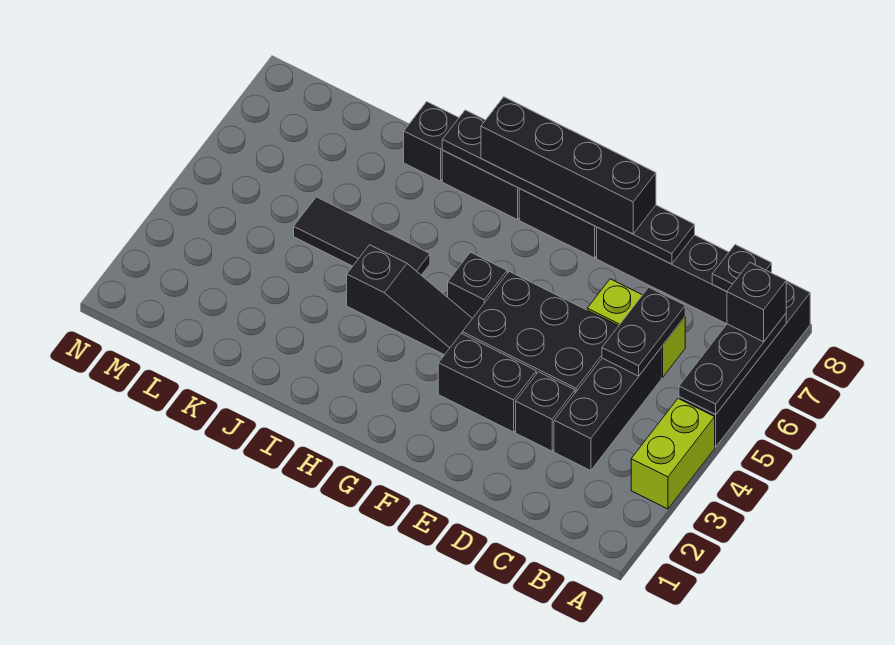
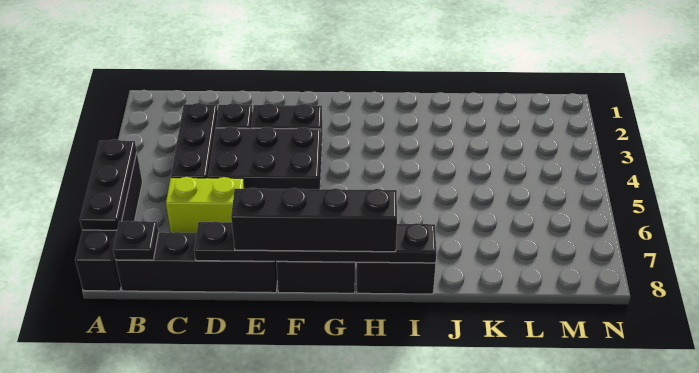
lime brick A3:A4 level 1 -> none
black brick A7 level 3 -> none
black plate C5:C6 level 2 -> none
black slope G4:I4 level 1 top I -> none
black brick G5 level 1 -> none
black tile I5:K5 level 1 -> none
black brick J8 level 1 -> none

